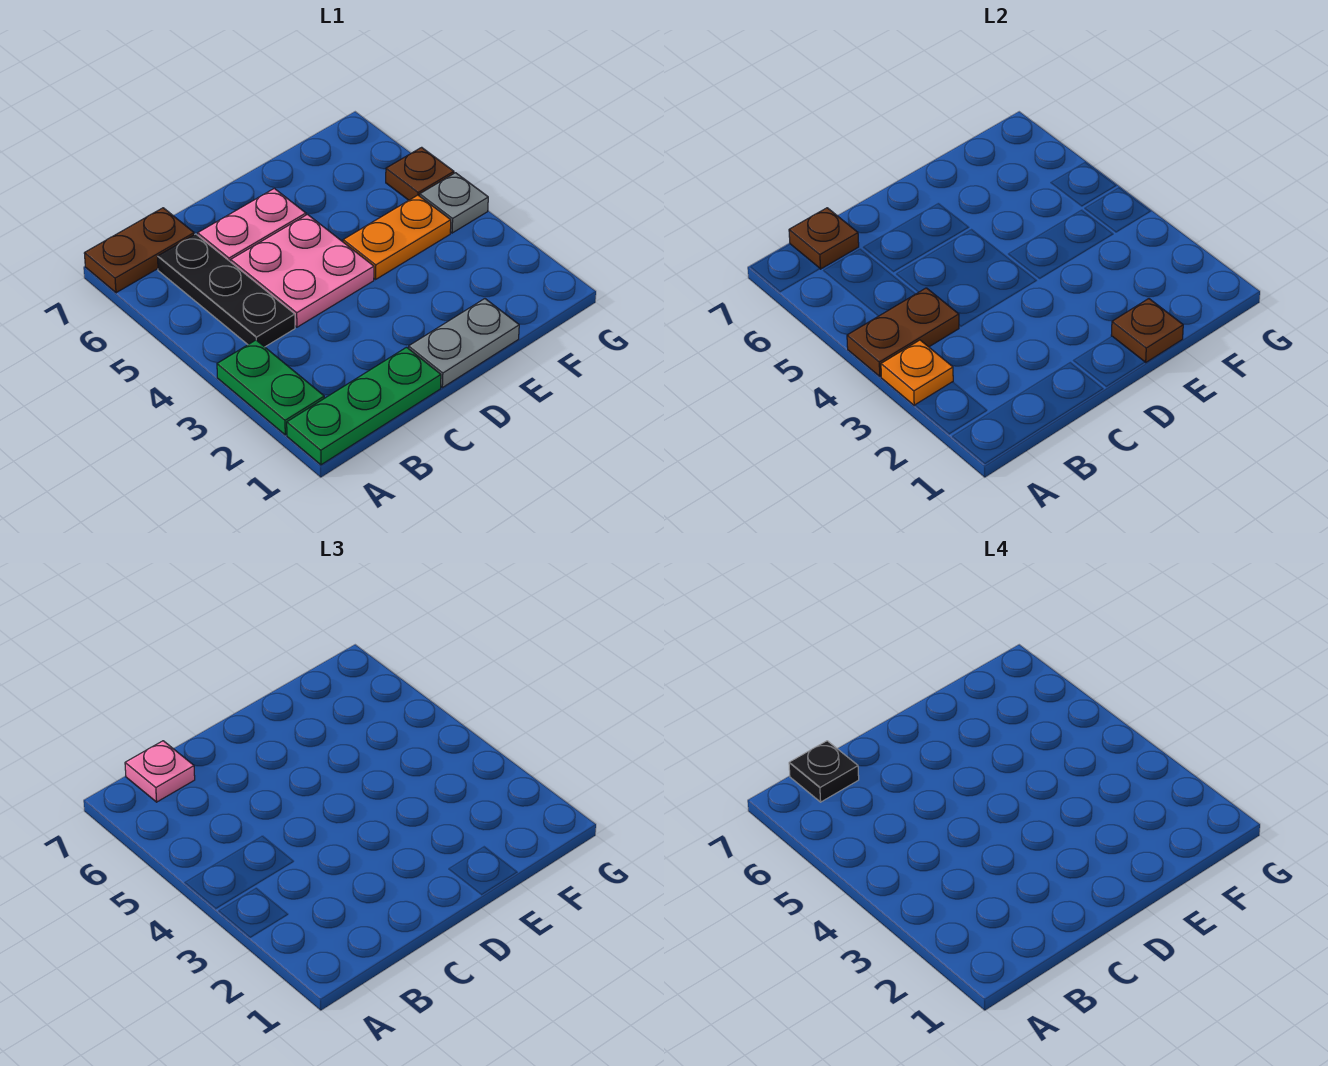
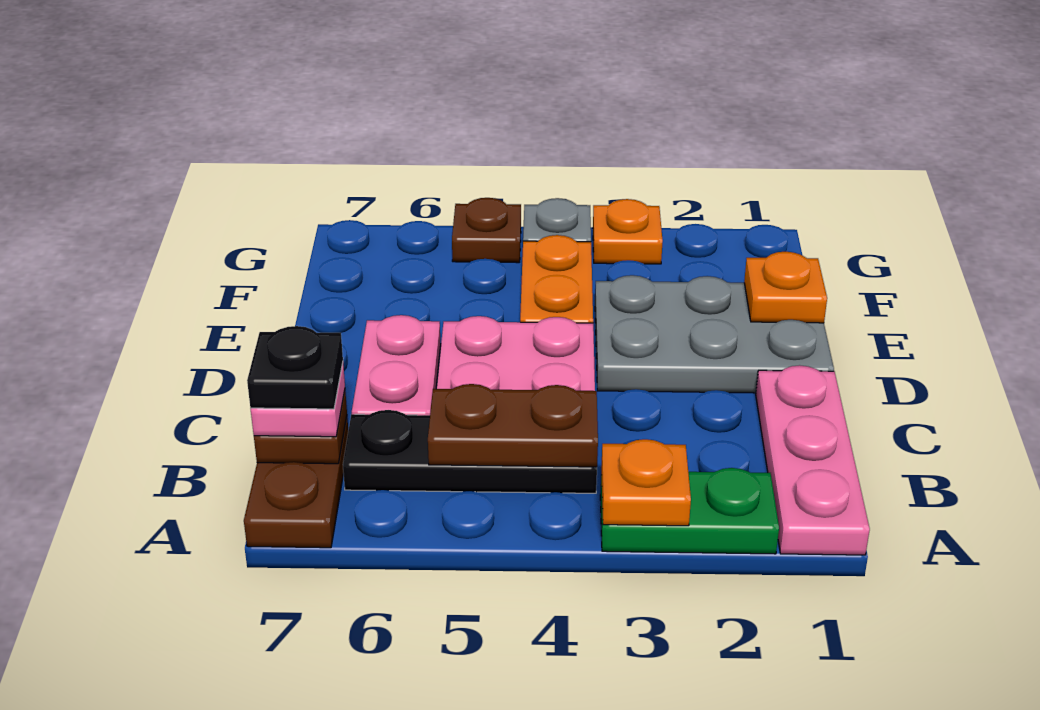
green plate A1:C1 level 1 -> pink plate A1:C1 level 1
brown plate A4:B4 level 2 -> brown plate B4:B5 level 2
grey plate D1:E1 level 1 -> grey plate D1:E3 level 1
brown plate E1 level 2 -> orange plate E1 level 2
none -> orange plate G3 level 1

